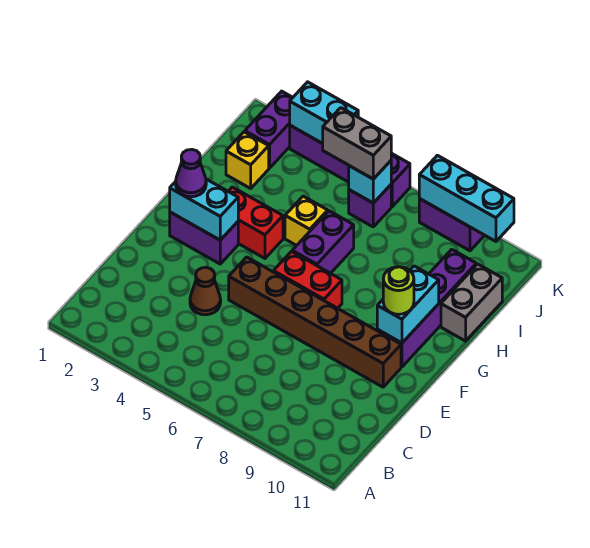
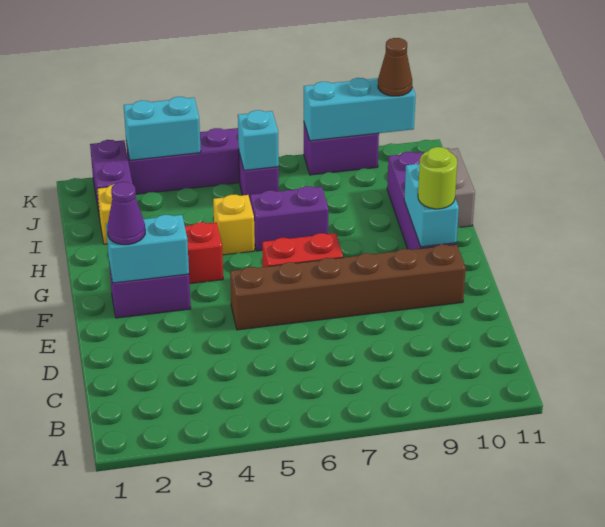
brown cone D4 level 1 -> brown cone K10 level 3
purple brick G6:H6 level 1 -> purple brick H6:H7 level 1
grey brick J5:J6 level 3 -> none

